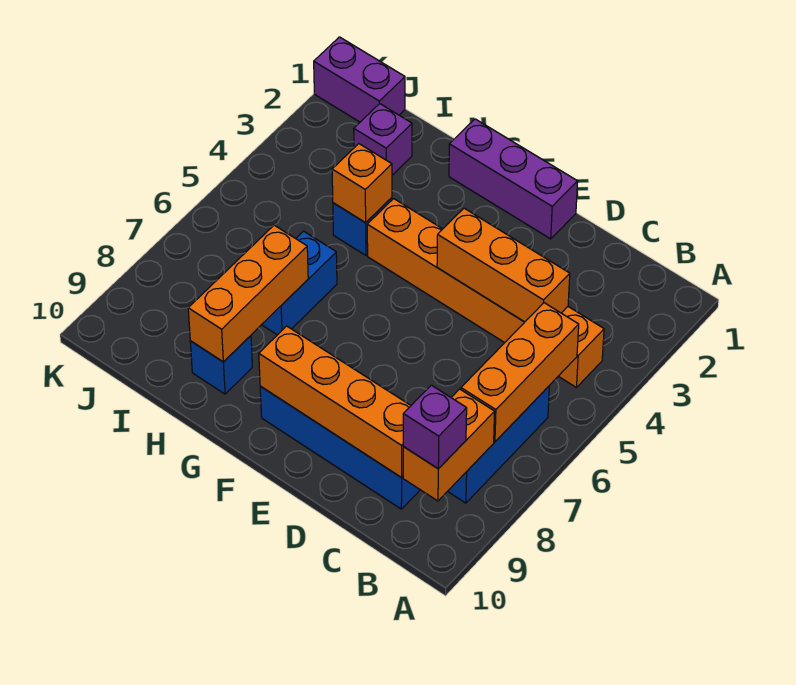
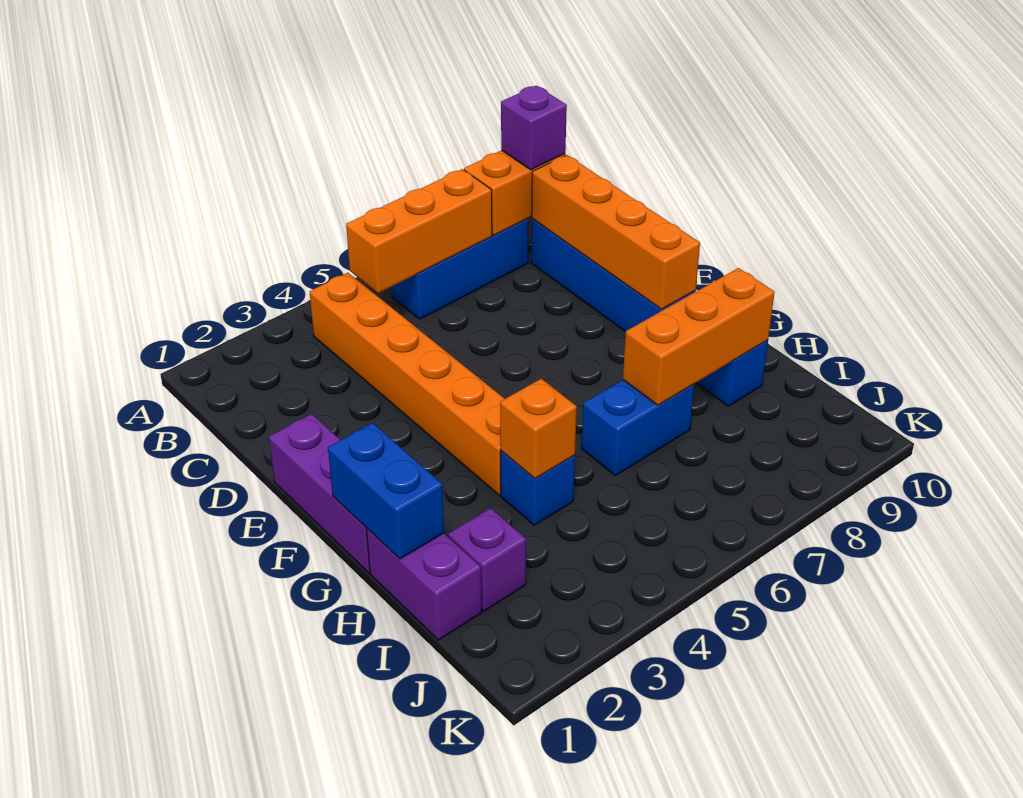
orange brick C4:E4 level 2 -> none
none -> blue brick G1:H1 level 2
purple brick J1:K1 level 1 -> purple brick H1:I1 level 1

